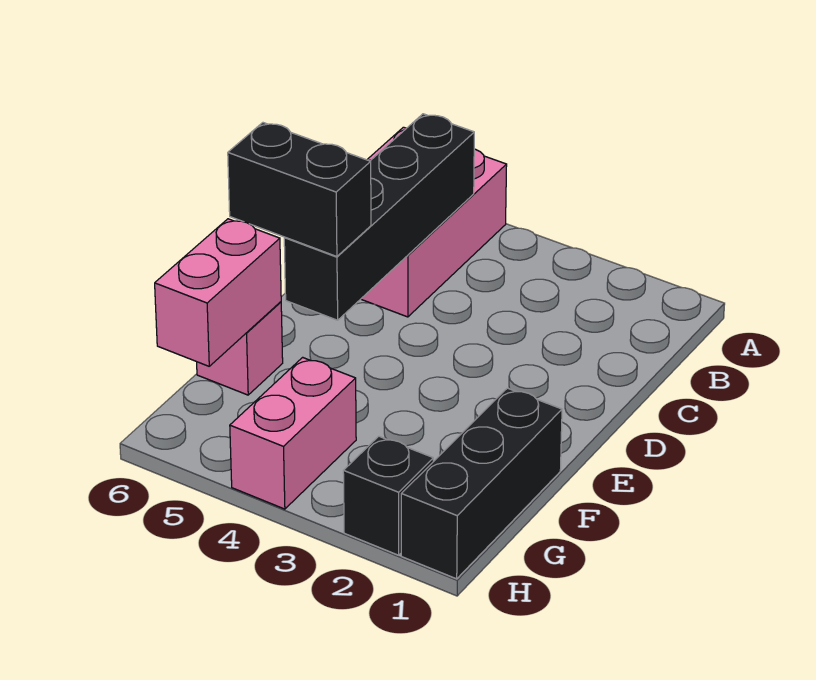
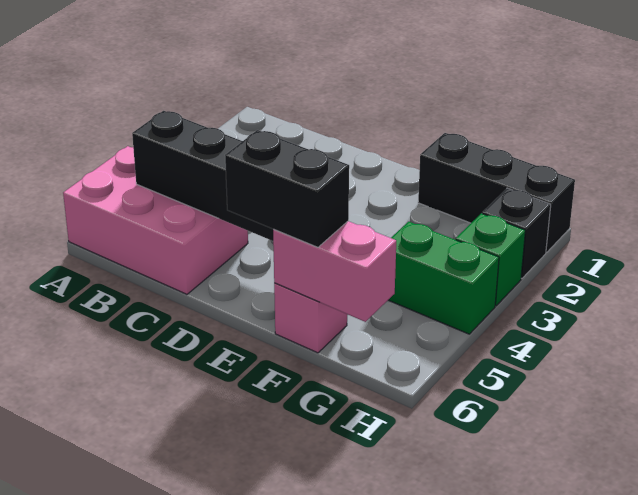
black brick E5:E6 level 3 -> black brick E6:F6 level 3
pink brick G4:H4 level 1 -> green brick G4:H4 level 1
none -> green brick H3 level 1

